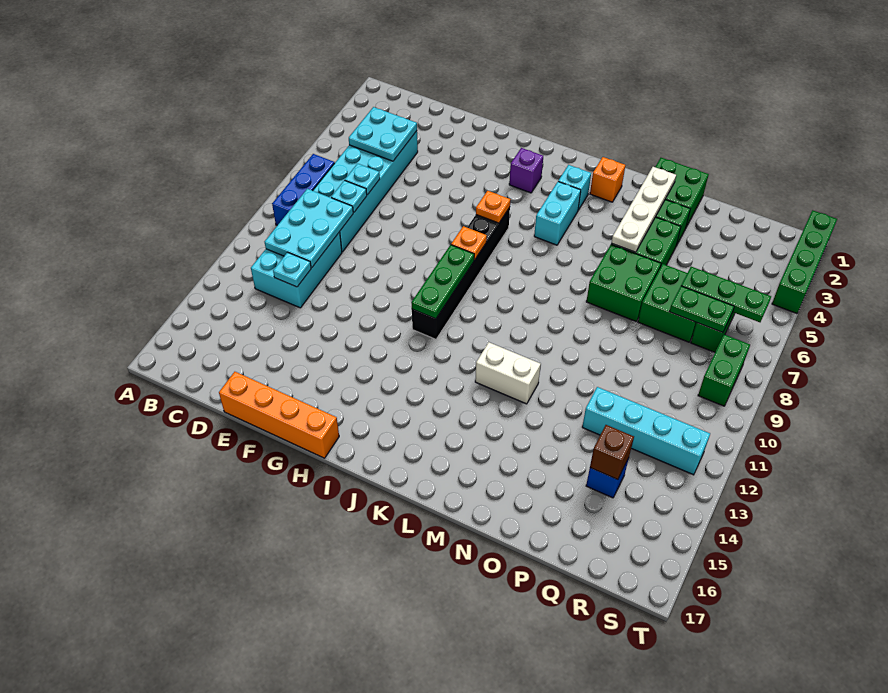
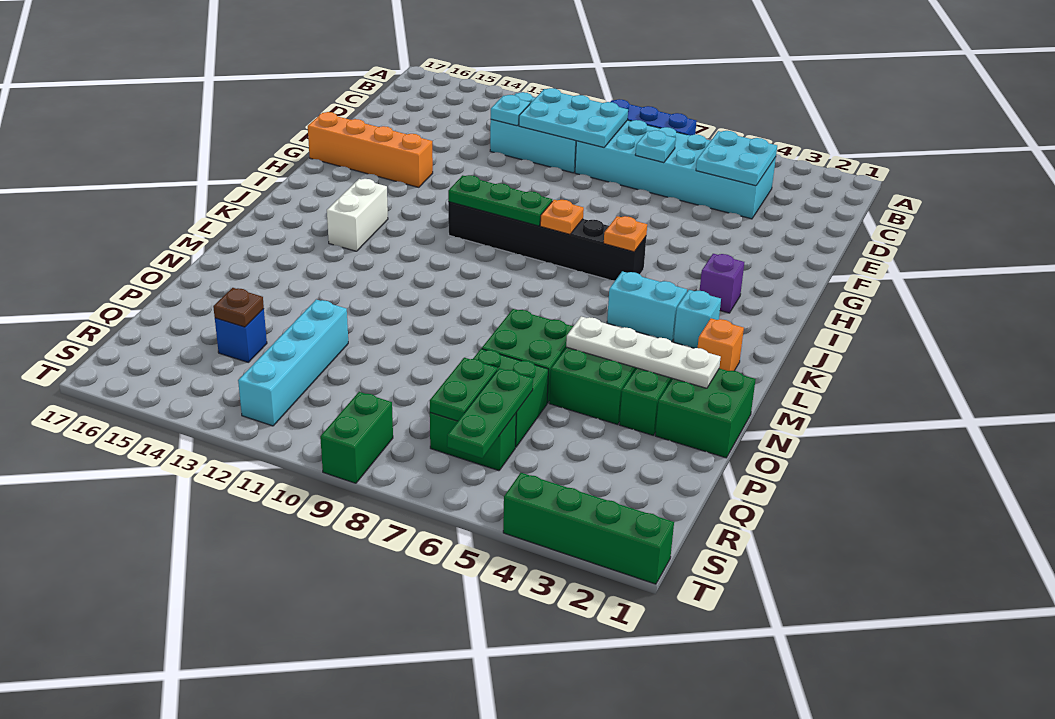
cyan plate D8 level 2 -> none
orange brick E17:H17 level 1 -> orange brick G14:G17 level 1
white brick L12:M12 level 1 -> white brick J14:K14 level 1
brown brick Q14 level 2 -> brown plate Q14 level 2
green brick S8:S9 level 1 -> green brick S9:T9 level 1

